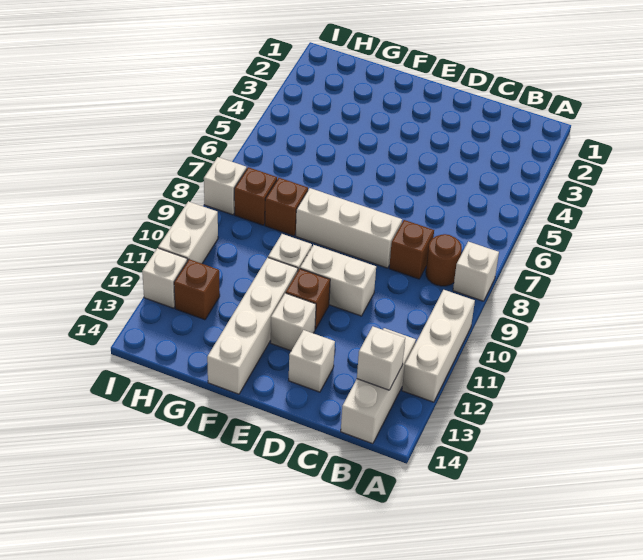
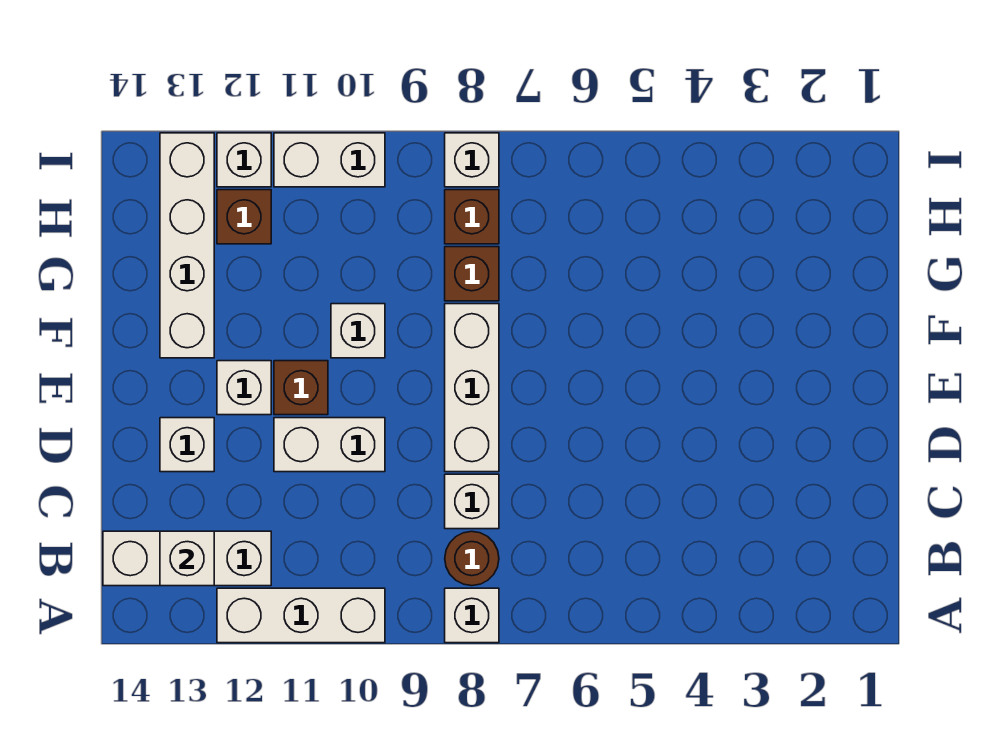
brown brick C8 level 1 -> white brick C8 level 1
white brick D10:E10 level 1 -> white brick D10:D11 level 1
white brick F11:F14 level 1 -> white brick F13:I13 level 1

